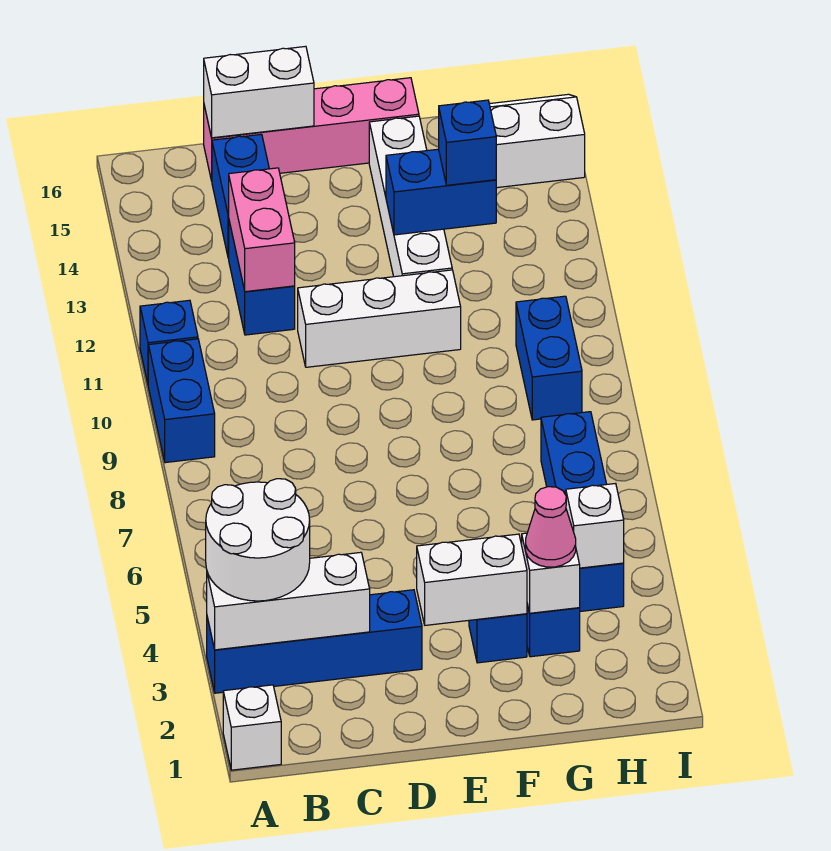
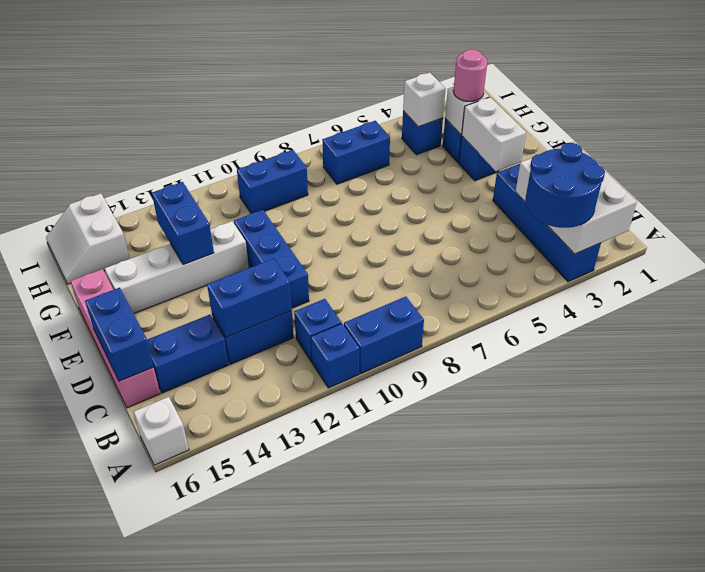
white brick A1 level 1 -> white brick A16 level 1
white brick A3:C3 level 2 -> white brick A2:C3 level 2
white round brick A3:B4 level 3 -> blue round brick A3:B4 level 3
pink brick C12:C13 level 2 -> blue brick C12:C13 level 2
white brick C16:D16 level 2 -> blue brick C16:D16 level 2
white brick D11:F11 level 1 -> blue brick D11:F11 level 1
pink cone G3 level 3 -> pink round brick G3 level 3
blue brick G13 level 3 -> blue brick B11 level 1

